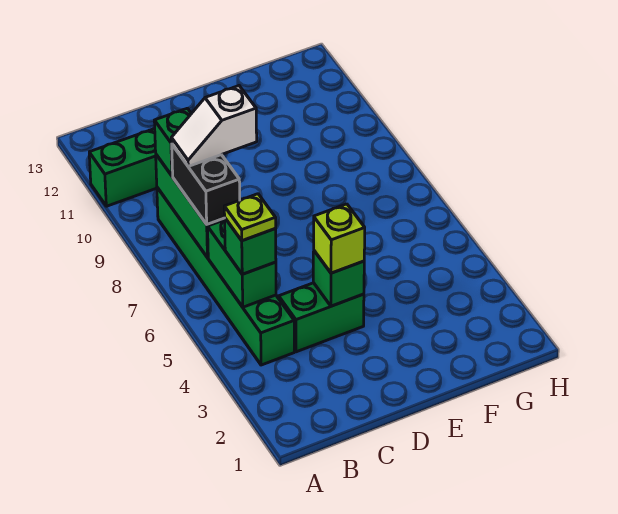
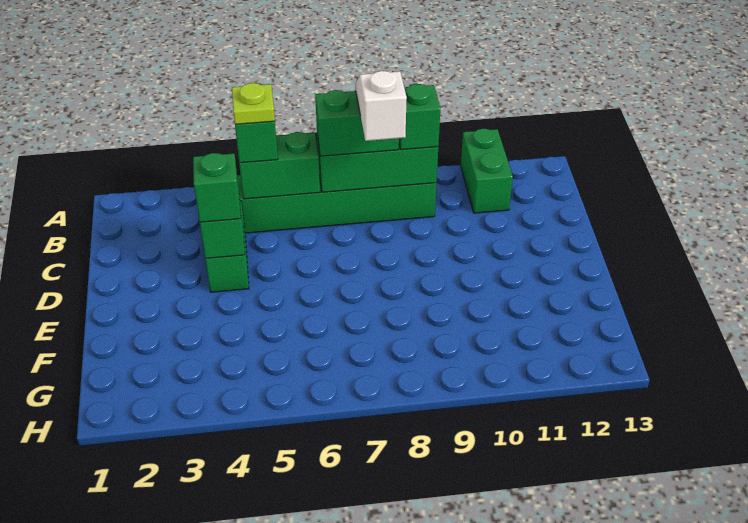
black brick B7:B8 level 3 -> green brick B7:B8 level 3
lime brick D4 level 3 -> green brick D4 level 3

